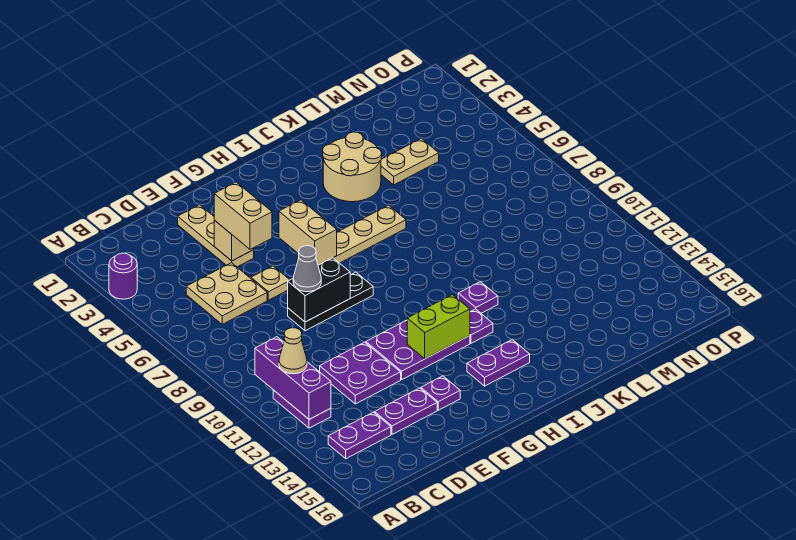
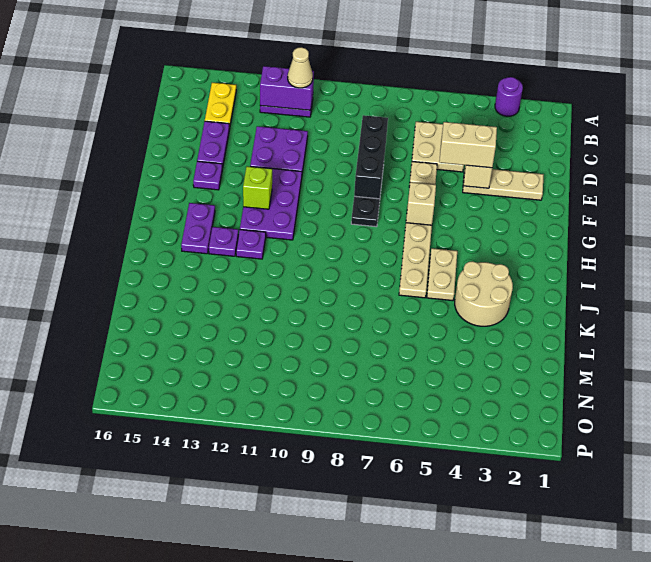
purple brick B10:B12 level 2 -> purple brick B11:B12 level 2
purple plate B14:C14 level 1 -> yellow plate B14:C14 level 1
black brick E8:F8 level 2 -> black brick D8:F8 level 2
grey cone E8 level 3 -> none
tan brick G5:G6 level 2 -> tan brick G6 level 2
lime brick G12:H12 level 2 -> lime brick G12 level 2
purple plate J11 level 1 -> purple plate I13 level 1
tan plate L4:M4 level 1 -> tan plate I5:J5 level 1

